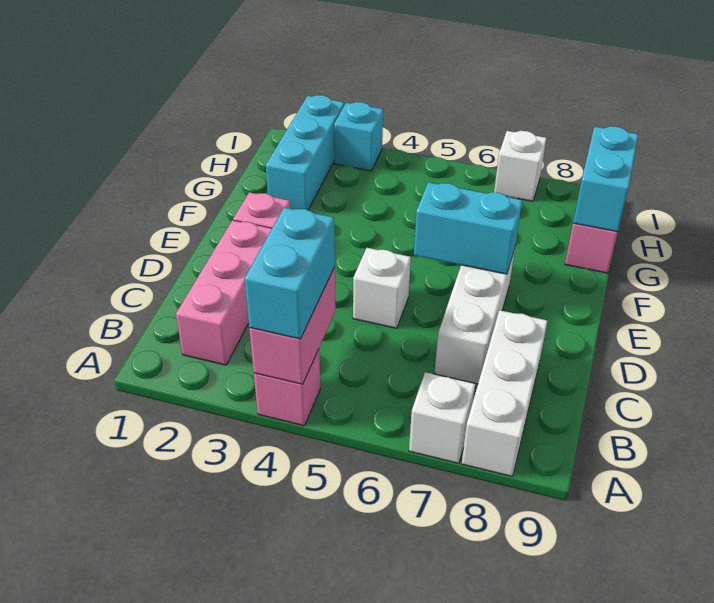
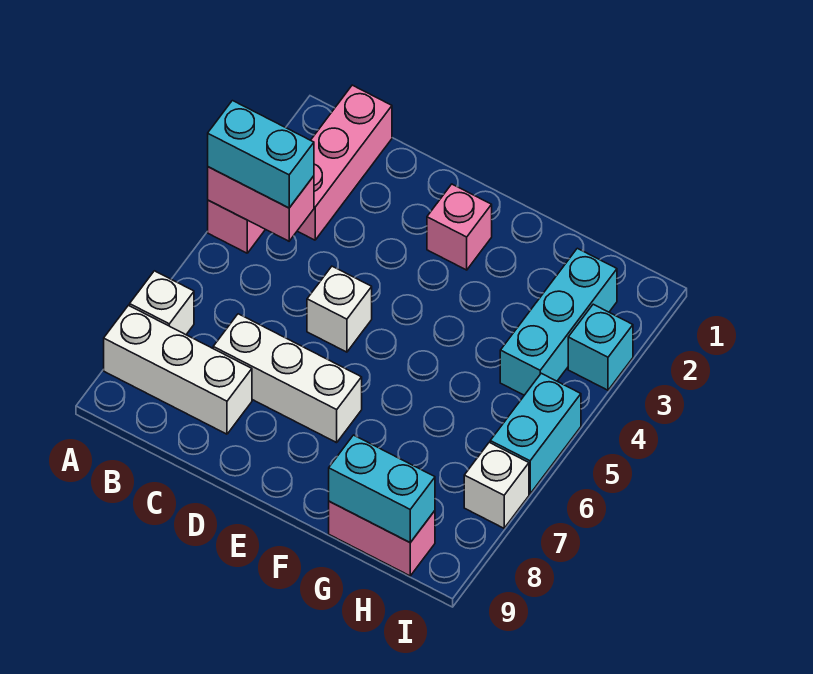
pink brick B2:D2 level 1 -> pink brick B1:B3 level 1
cyan brick E6:E7 level 2 -> cyan brick I5:I6 level 1
cyan brick G2:I2 level 1 -> cyan brick H2:H4 level 1

